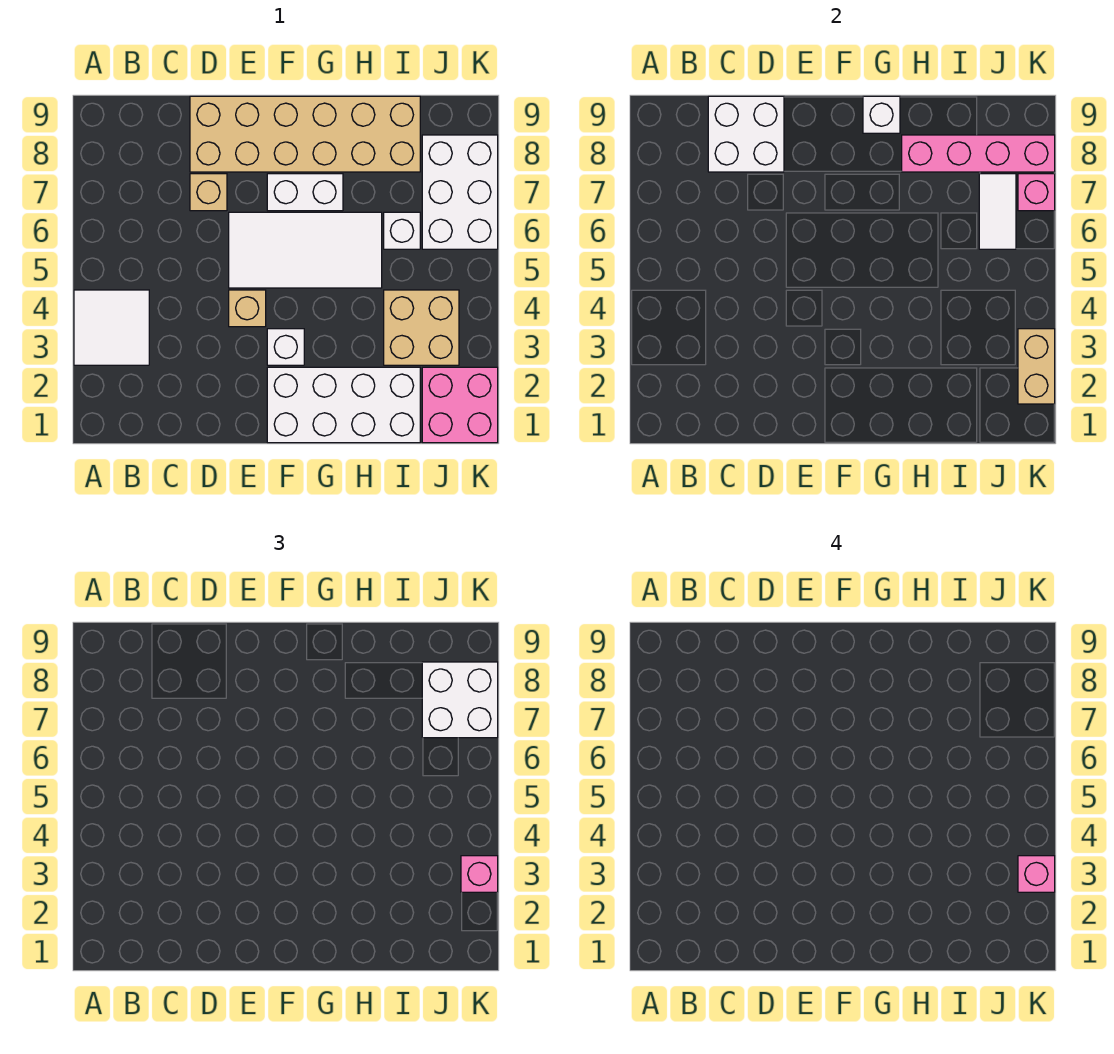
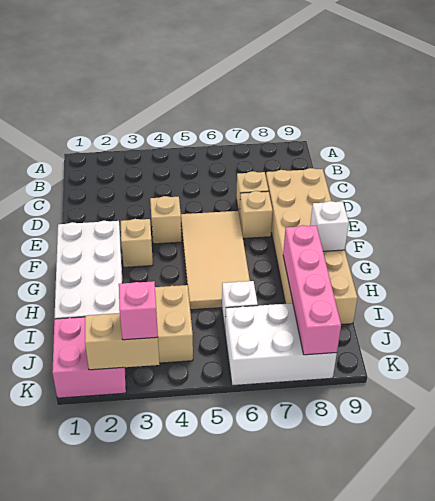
white tile A3:B4 level 1 -> none
white brick C8:D9 level 2 -> none
white tile E5:H6 level 1 -> tan tile E5:H6 level 1
none -> tan brick E7 level 1
white brick F3 level 1 -> tan brick F3 level 1
white brick F7:G7 level 1 -> none
white tile J6:J7 level 2 -> none
white brick J7:K8 level 3 -> none
pink brick K3 level 4 -> none
pink brick K7 level 2 -> none

